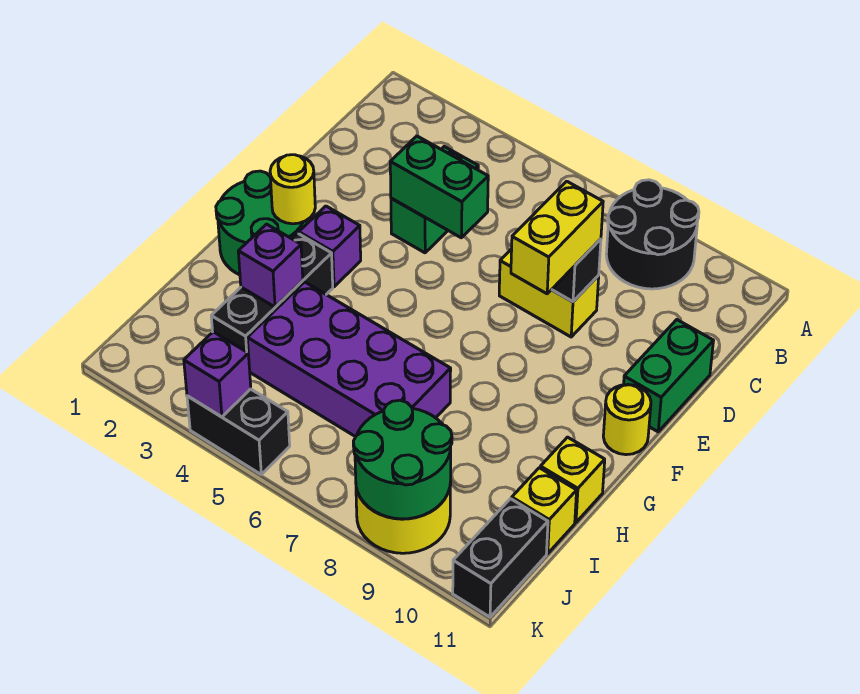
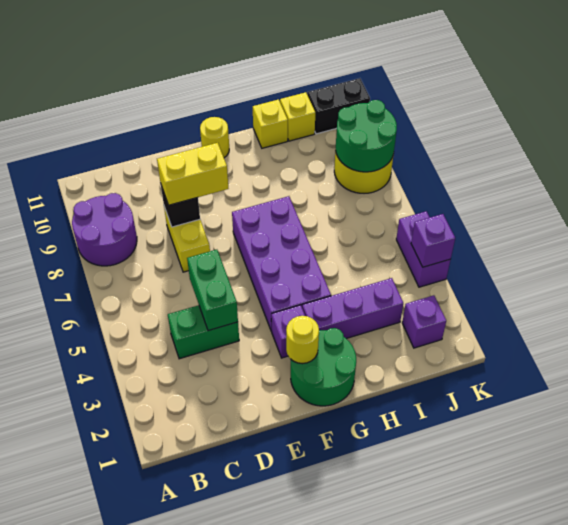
black round brick A8:B9 level 1 -> purple round brick A8:B9 level 1
green brick D11:E11 level 1 -> none
black brick G3:I3 level 1 -> purple brick G3:I3 level 1
purple brick H3 level 2 -> purple brick J2 level 1
purple brick H4:I7 level 1 -> purple brick F4:G7 level 1
black brick K4:K5 level 1 -> purple brick K4:K5 level 1

